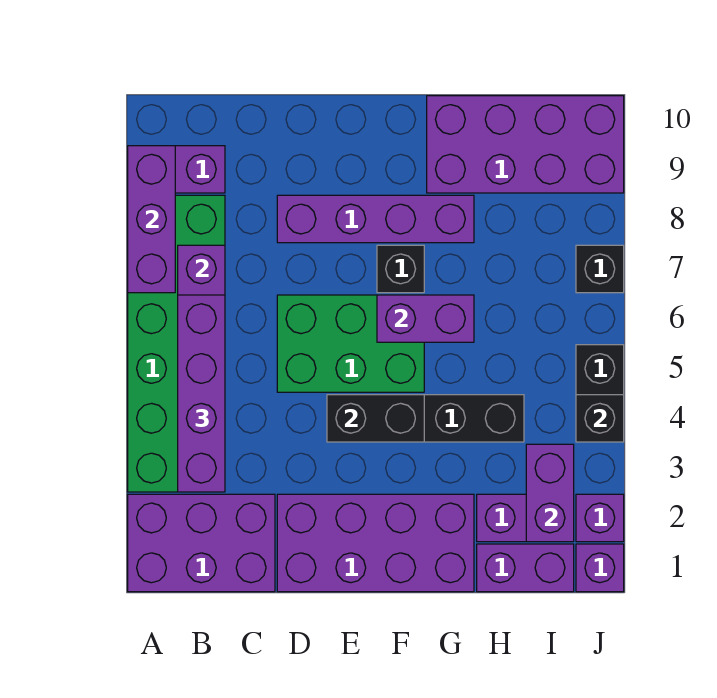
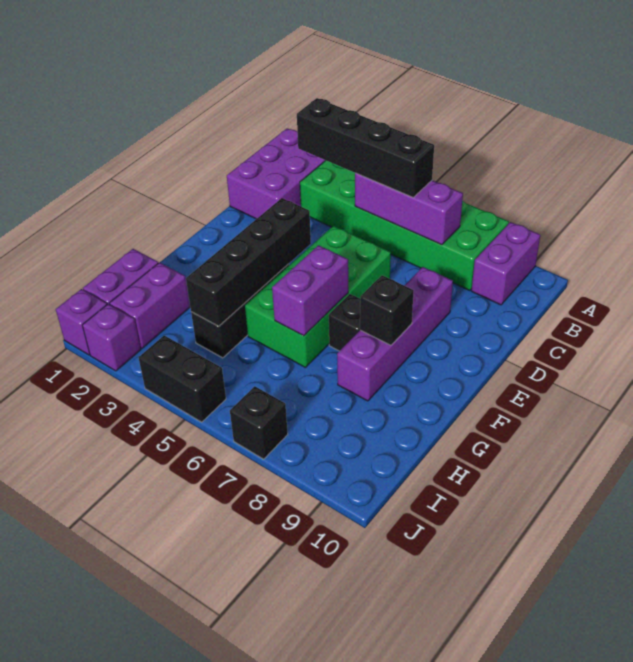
purple brick A7:A9 level 2 -> none
purple brick B3:B6 level 3 -> black brick B3:B6 level 3
purple brick D1:G2 level 1 -> none
green brick D5:F6 level 1 -> green brick D5:G6 level 1
black brick E4:F4 level 2 -> black brick E4:H4 level 2
purple brick G9:J10 level 1 -> none
purple brick I2:I3 level 2 -> none
black brick J4 level 2 -> black brick F8 level 2

